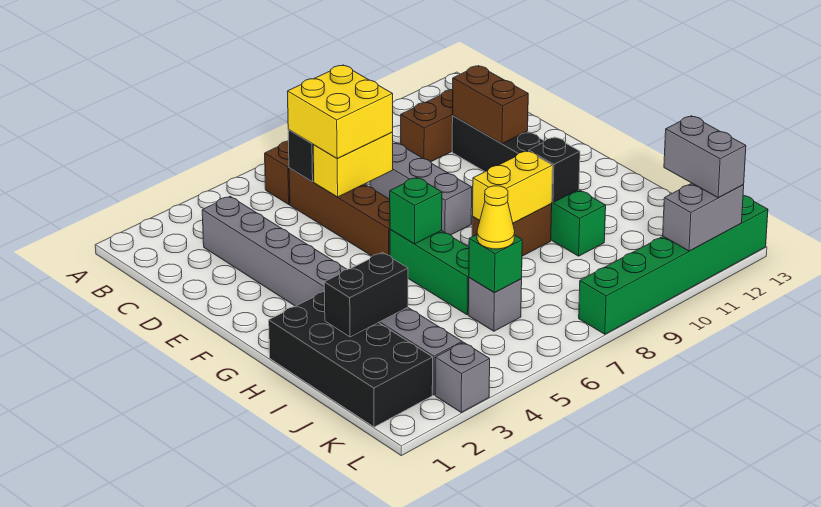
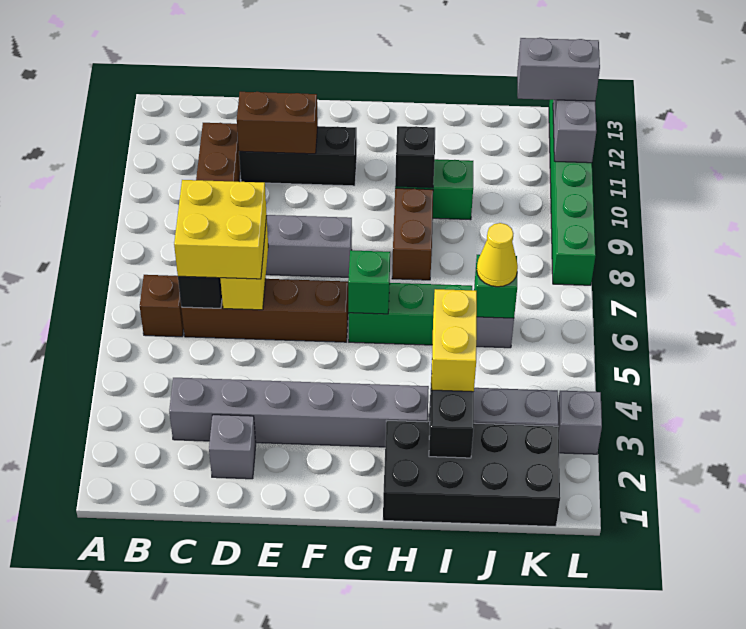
none -> grey brick D2 level 1
yellow brick H8:H9 level 2 -> yellow brick I3:I4 level 3

